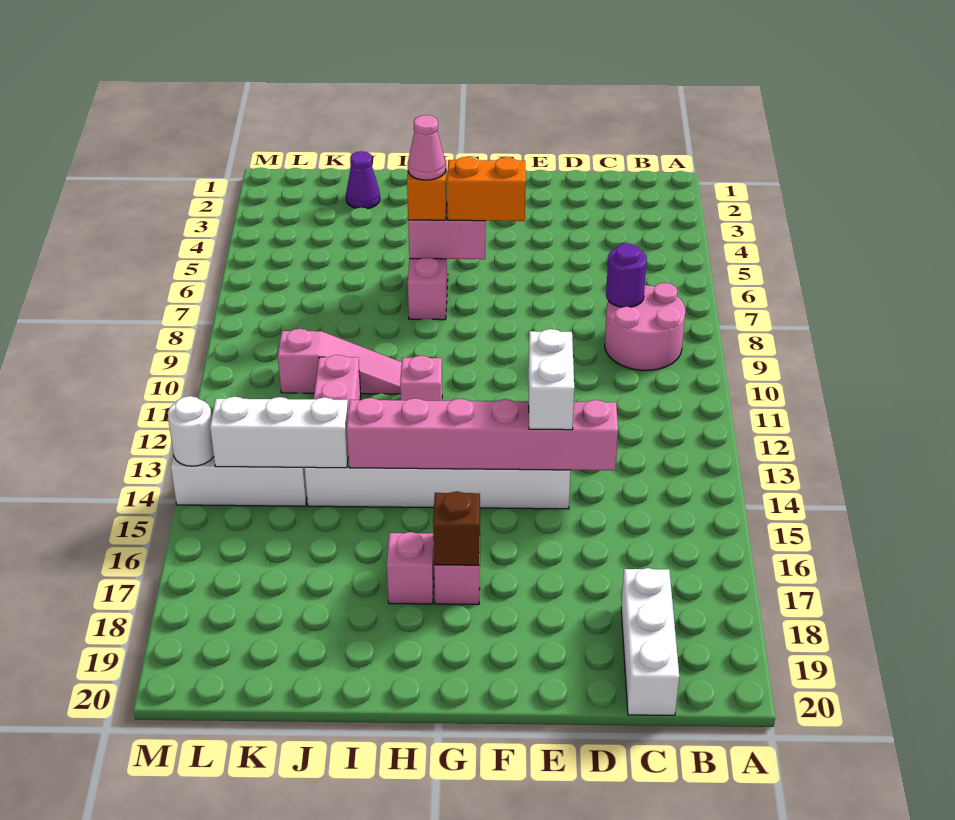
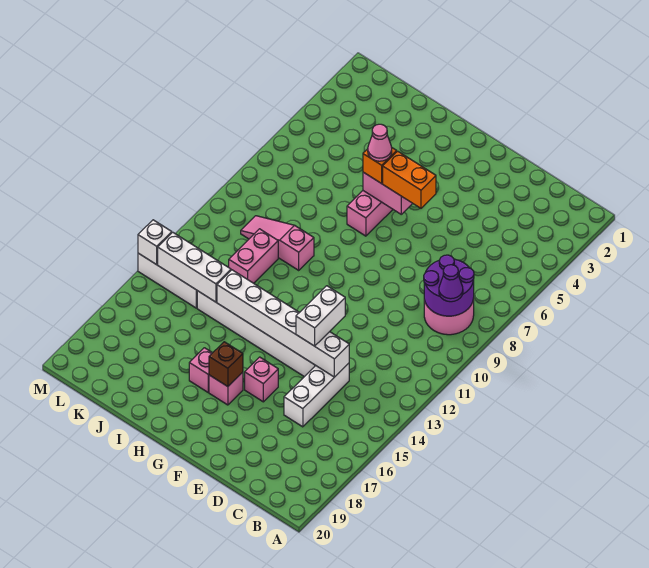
purple round brick C8 level 2 -> purple round brick B8:C9 level 2
white brick C18:C20 level 1 -> white brick D14:D16 level 1
pink brick D14:I14 level 2 -> white brick D14:I14 level 2
pink brick H11 level 1 -> pink brick F16 level 1
pink slope I10:K10 level 1 top K -> pink slope I10:K10 level 1 top I
purple cone J2 level 1 -> purple cone B9 level 3
white round brick M14 level 2 -> white brick M14 level 2

